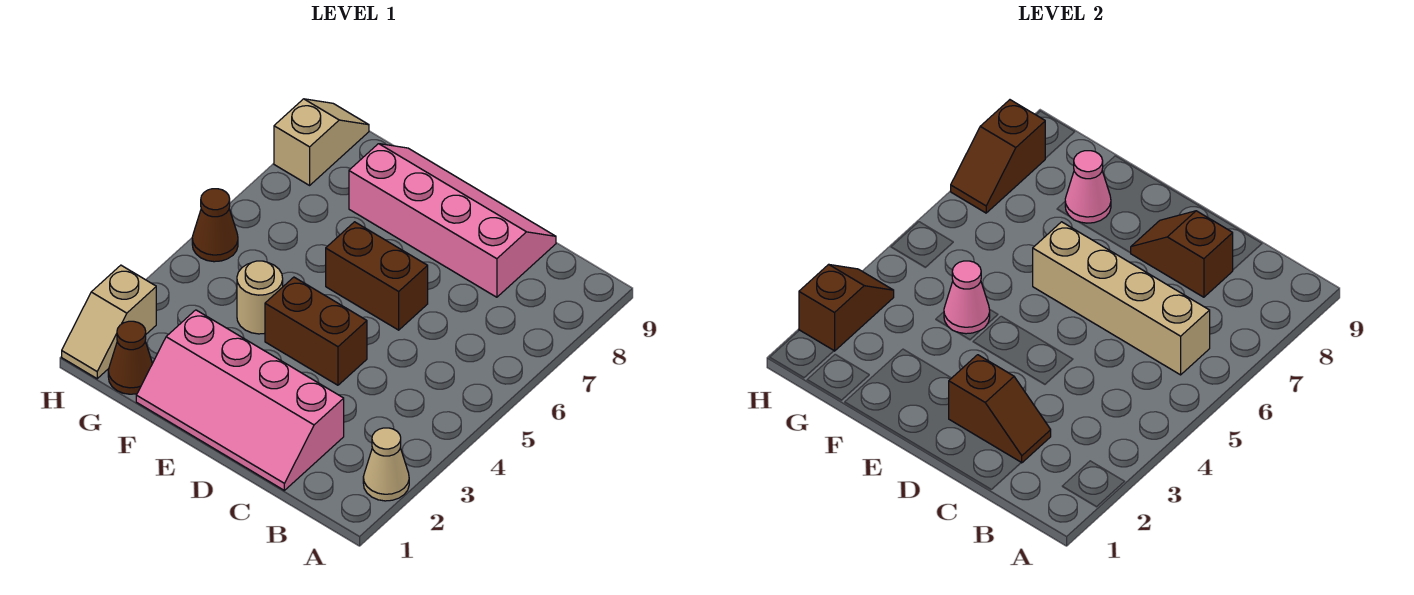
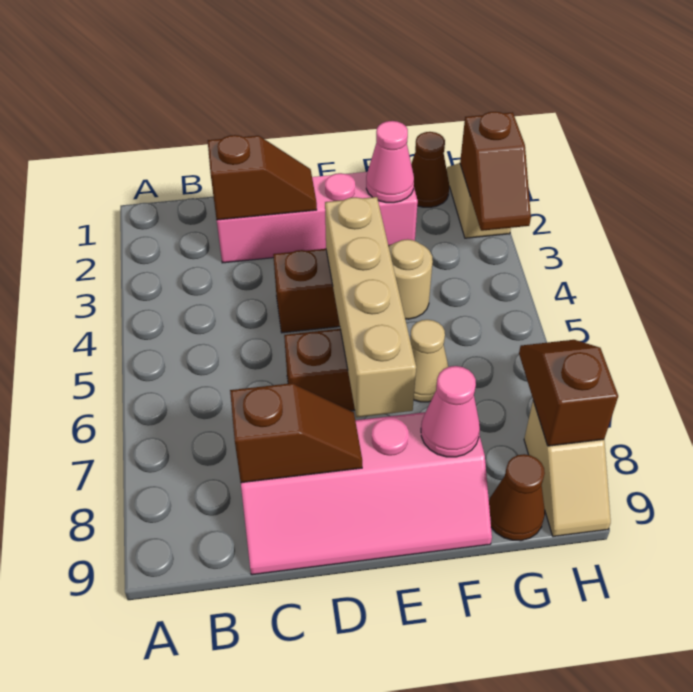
tan cone A2 level 1 -> tan cone F6 level 1
tan brick B6:E6 level 2 -> tan brick E4:E7 level 2
brown slope C2:D2 level 2 top D -> brown slope C2:D2 level 2 top C
pink cone F4 level 2 -> pink cone F2 level 2
brown cone H5 level 1 -> brown cone G9 level 1

